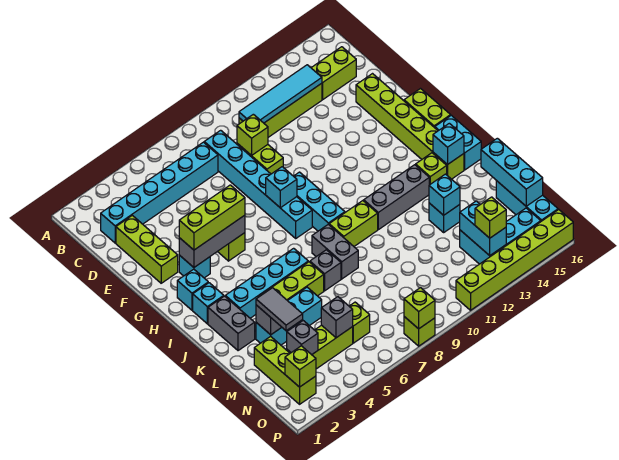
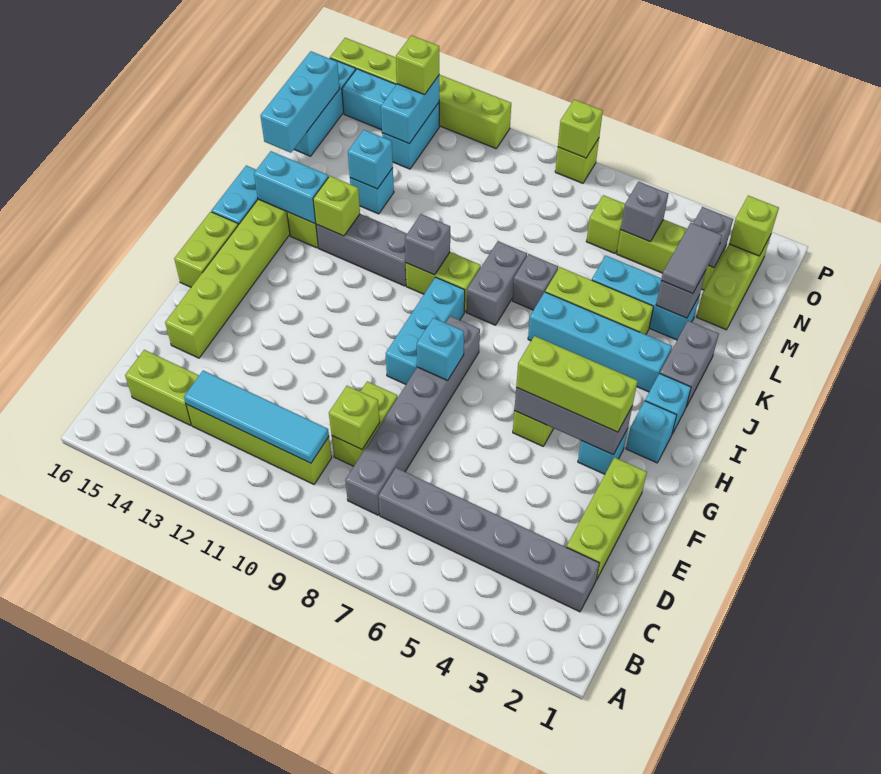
cyan brick C2:C7 level 1 -> grey brick C2:C7 level 1
cyan brick C8:H8 level 1 -> grey brick C8:H8 level 1
none -> grey brick J10 level 2
none -> lime brick J13 level 2
cyan brick J15 level 2 -> cyan brick J14:J15 level 2

